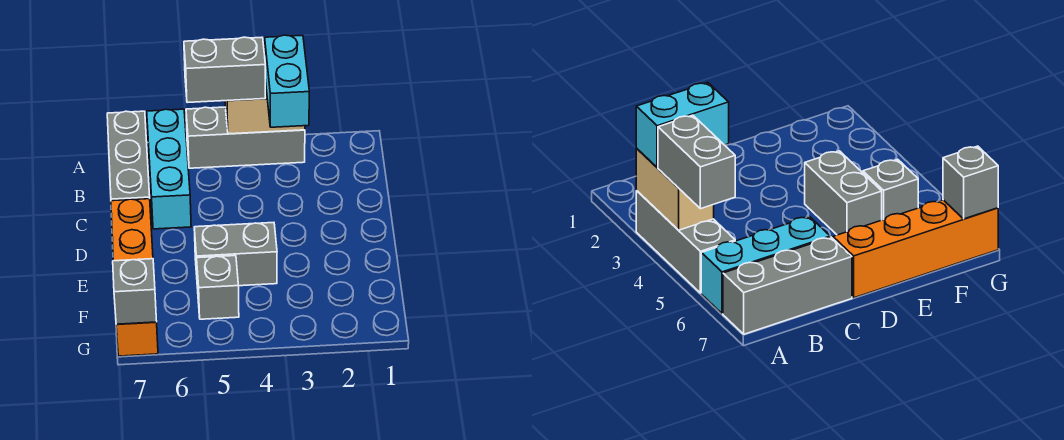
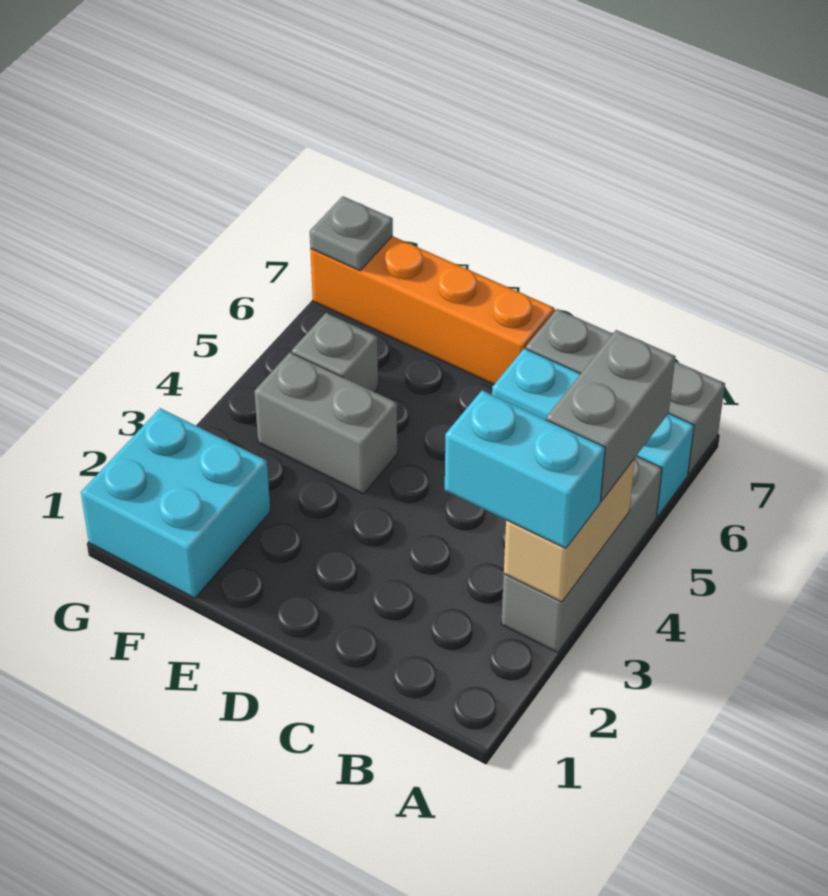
grey brick E4:E5 level 1 -> grey brick E4:F4 level 1
none -> cyan brick F1:G2 level 1
grey brick G7 level 2 -> grey plate G7 level 2

